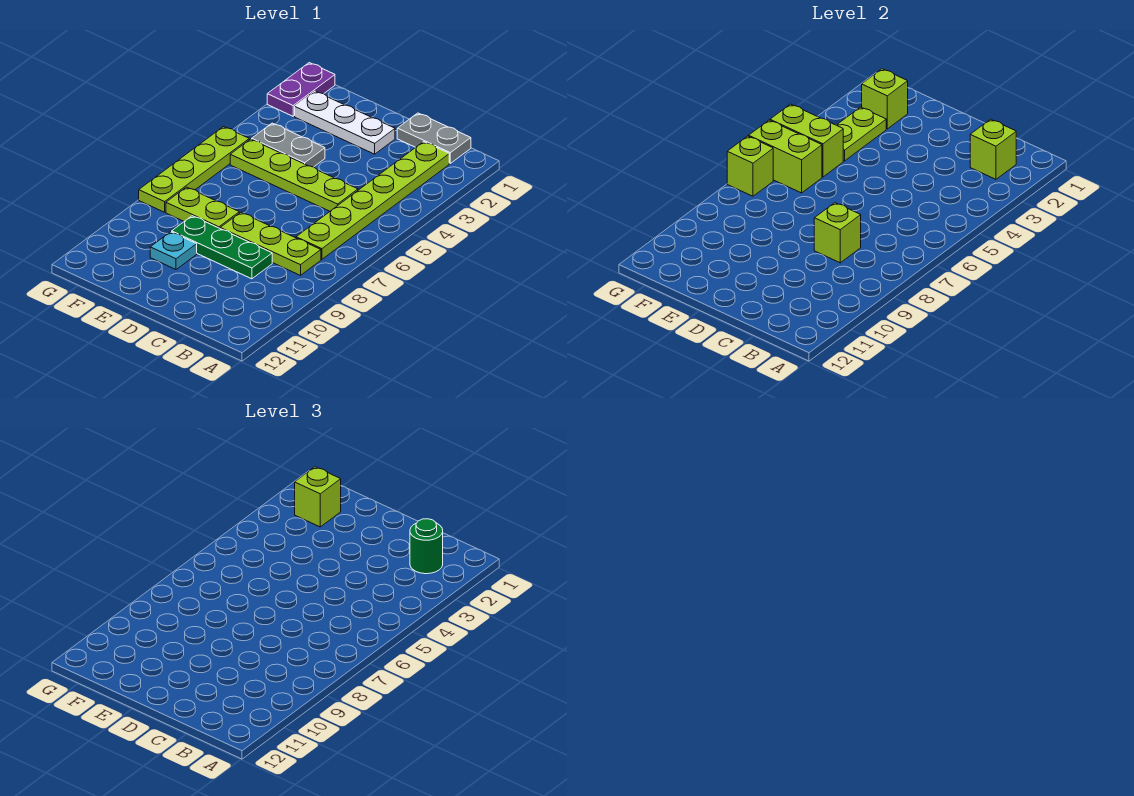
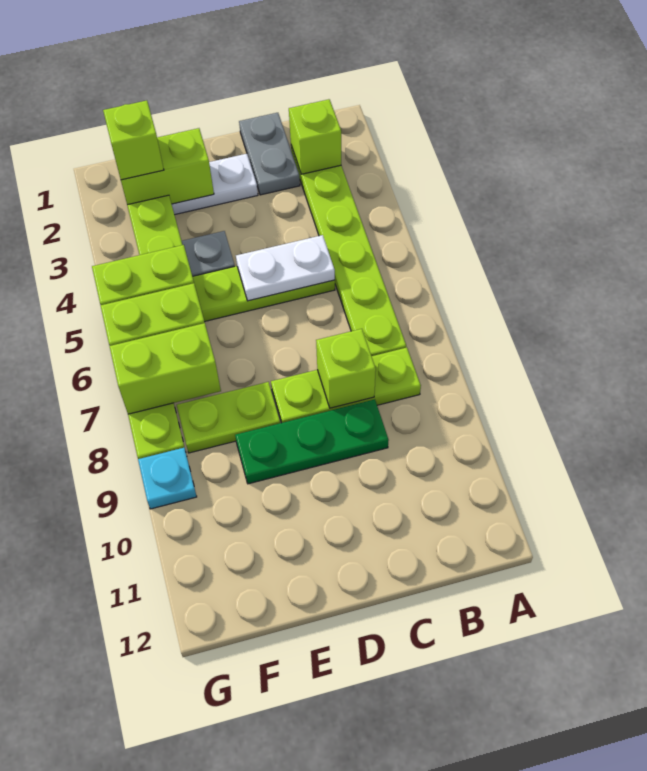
grey plate B1:C1 level 1 -> grey plate C1:C2 level 1
green round brick B2 level 3 -> none
none -> white plate C5:D5 level 2
cyan plate E10 level 1 -> cyan plate G9 level 1
lime brick F2 level 2 -> lime brick E2:F2 level 2
purple plate G1:G2 level 1 -> none
lime brick G7 level 2 -> lime brick F7:G7 level 2

